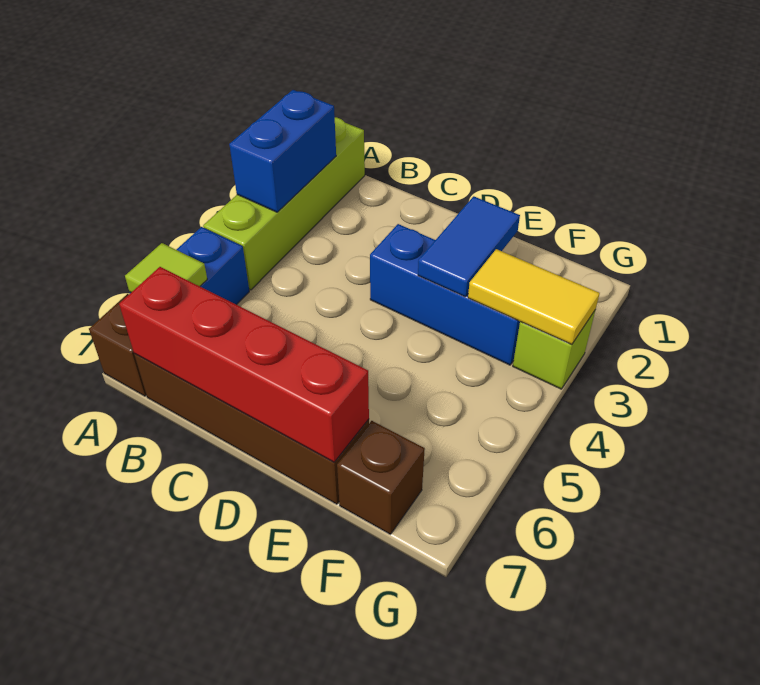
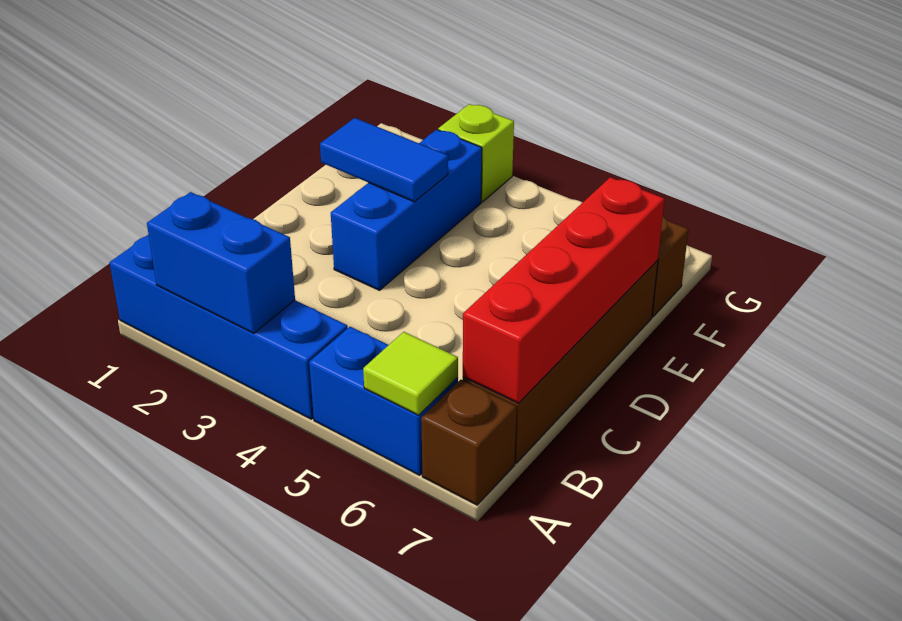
lime brick A1:A4 level 1 -> blue brick A1:A4 level 1
yellow tile F3:G3 level 2 -> none

